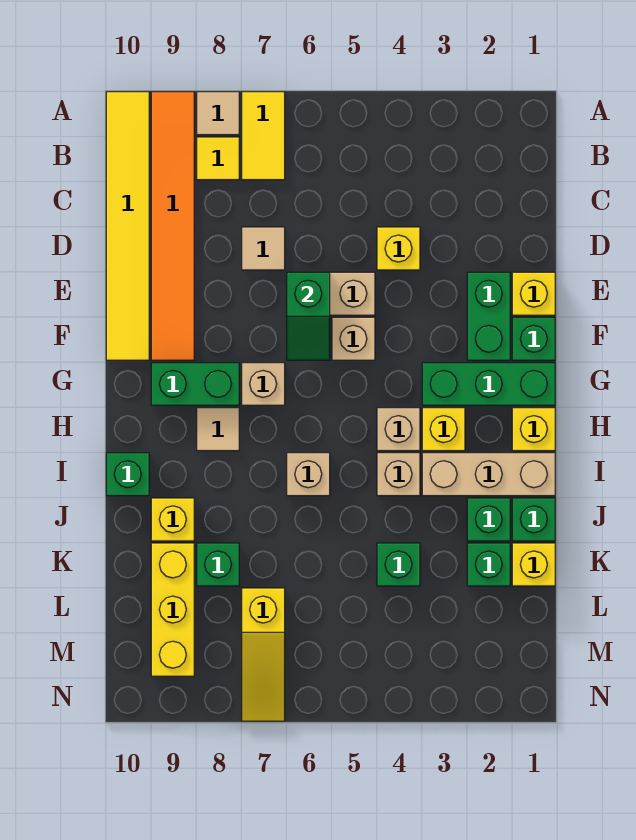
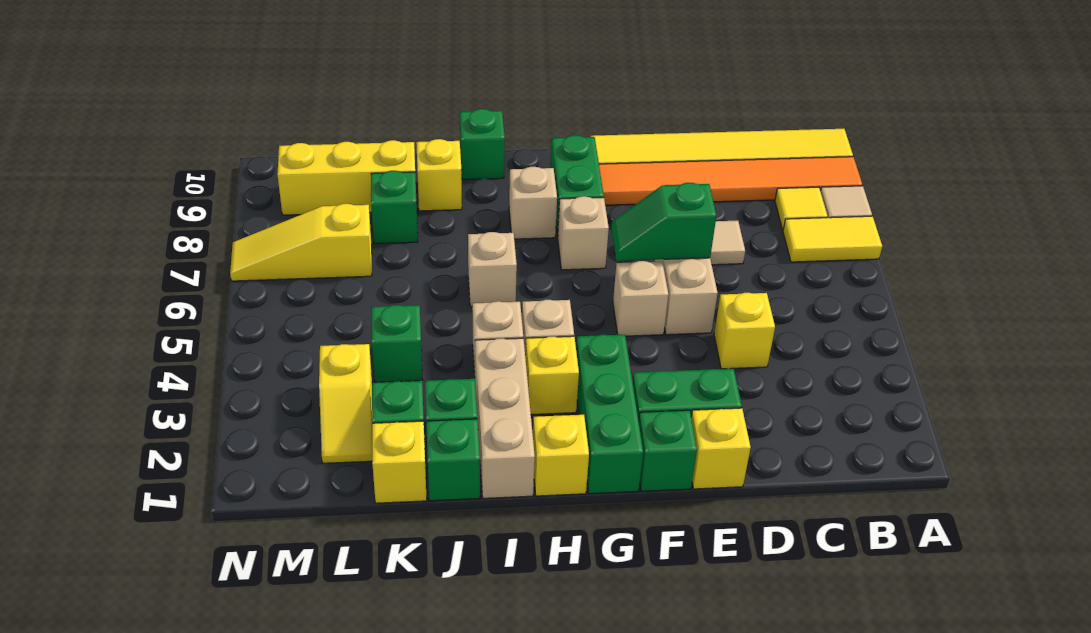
tan tile H8 level 1 -> tan brick H8 level 1
none -> yellow slope L2:L3 level 1 top 3

